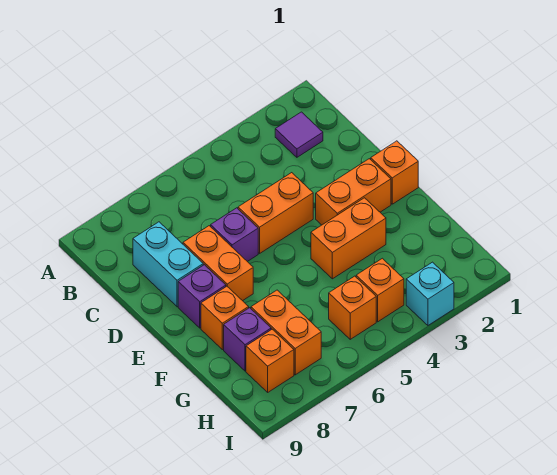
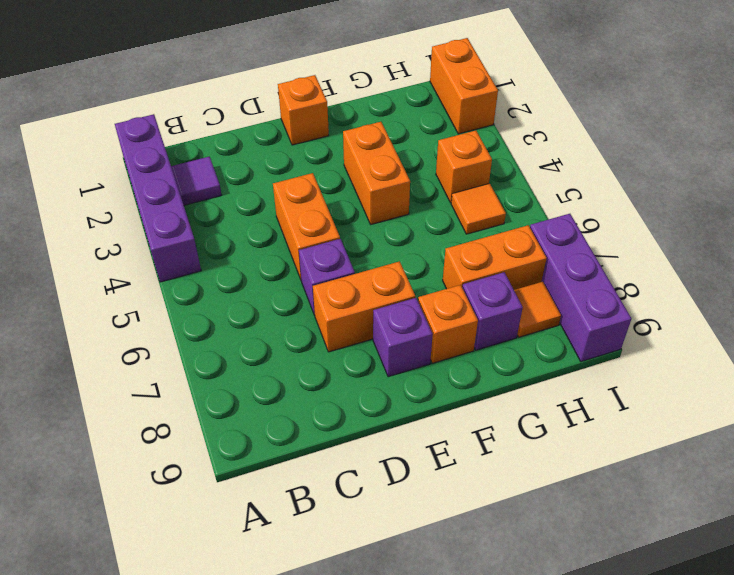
none -> purple brick A1:A4 level 1
cyan brick C8:D8 level 1 -> none
orange brick E2:E3 level 1 -> orange brick I1:I2 level 1
orange brick H5 level 1 -> orange tile H5 level 1
orange brick H8 level 1 -> orange tile H8 level 1
cyan brick I3 level 1 -> none
none -> purple brick I7:I9 level 1

